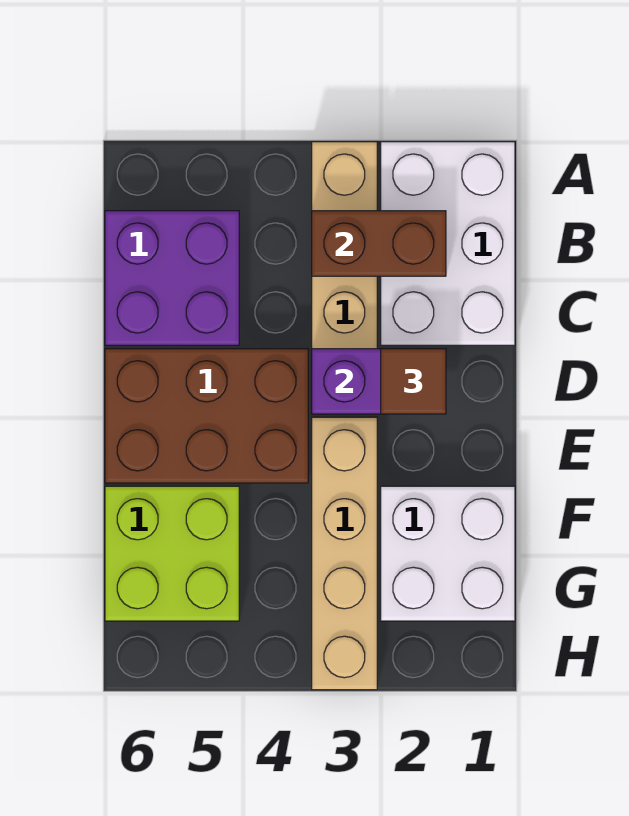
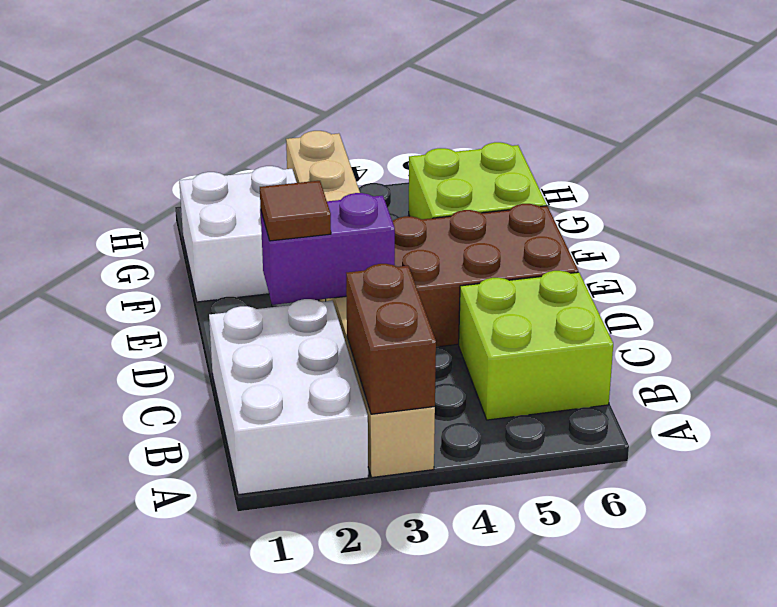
brown brick B2:B3 level 2 -> brown brick A3:B3 level 2
purple brick B5:C6 level 1 -> lime brick B5:C6 level 1

